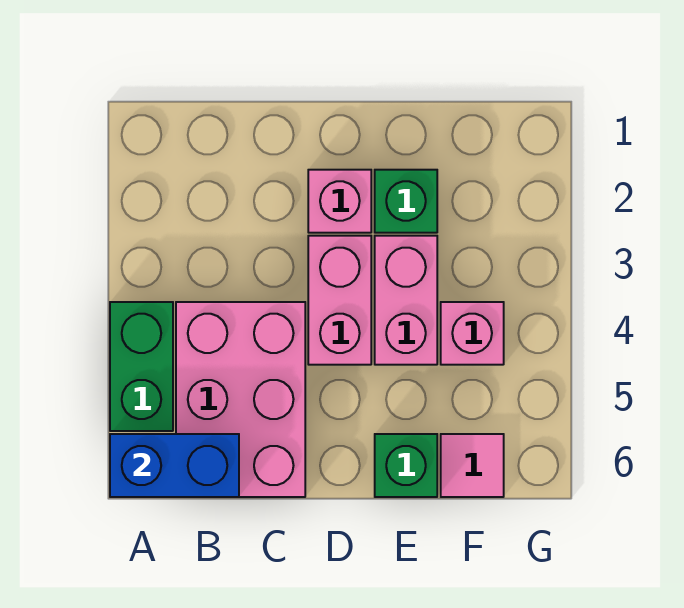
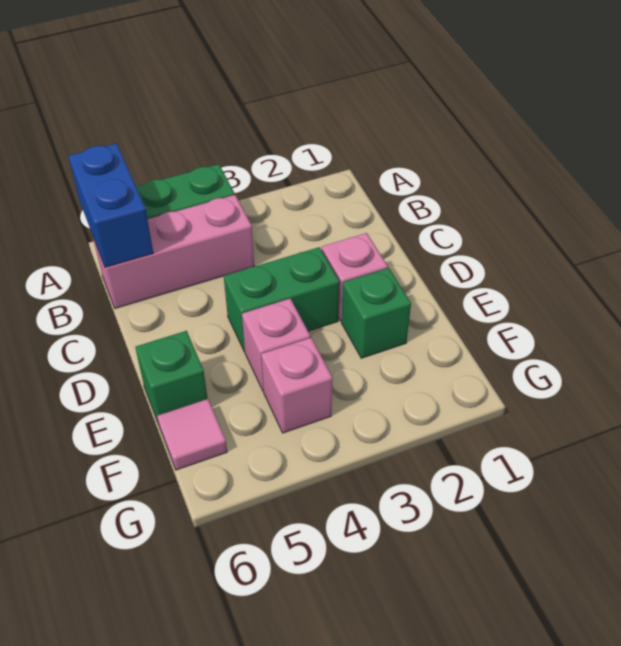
pink brick B4:C6 level 1 -> pink brick B4:B6 level 1
pink brick D3:D4 level 1 -> green brick D3:D4 level 1
pink brick E3:E4 level 1 -> pink brick E4 level 1

